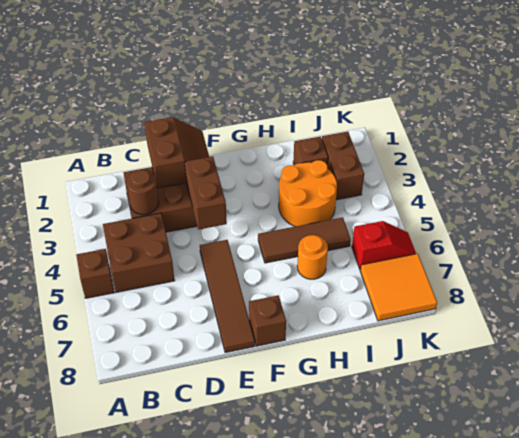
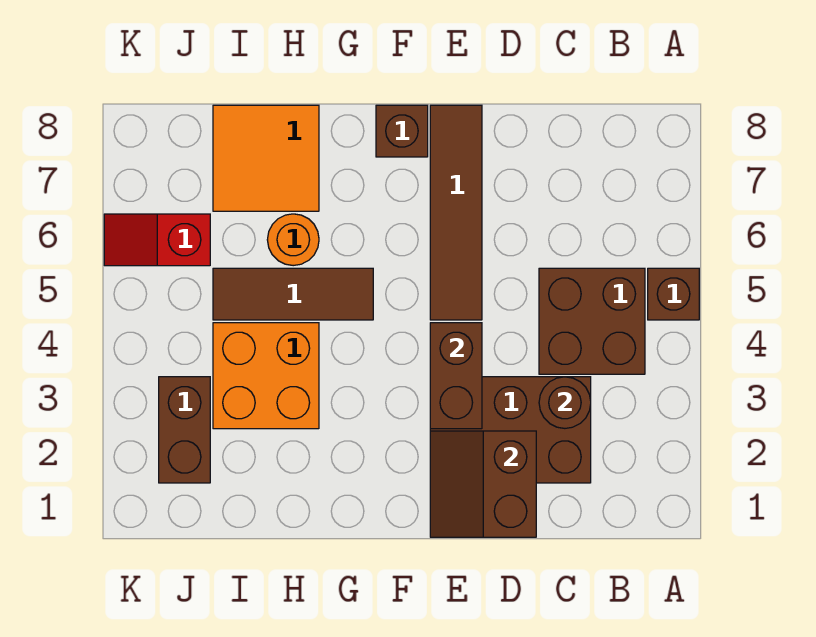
orange round brick H3:I4 level 1 -> orange brick H3:I4 level 1
brown brick I2 level 1 -> none
orange tile J7:K8 level 1 -> orange tile H7:I8 level 1

